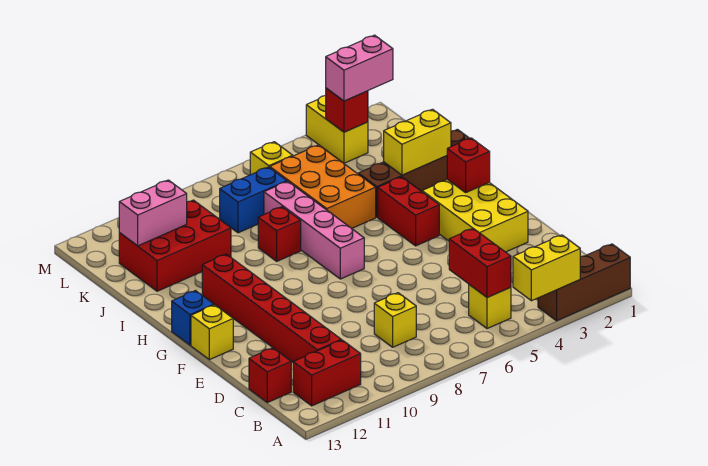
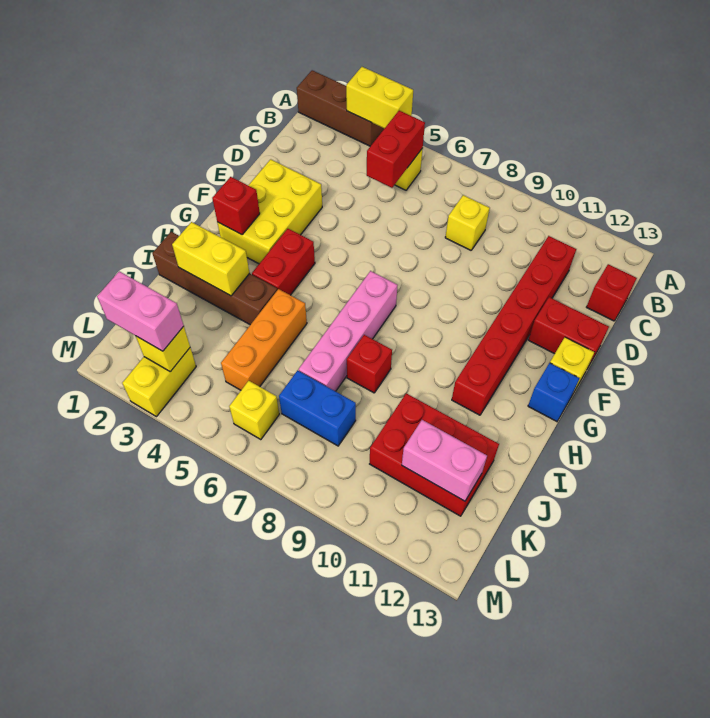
red brick B11:B12 level 1 -> red brick E12:E13 level 1
orange brick I5:K6 level 1 -> orange brick I5:K5 level 1
red brick L3 level 2 -> yellow brick L3 level 2

